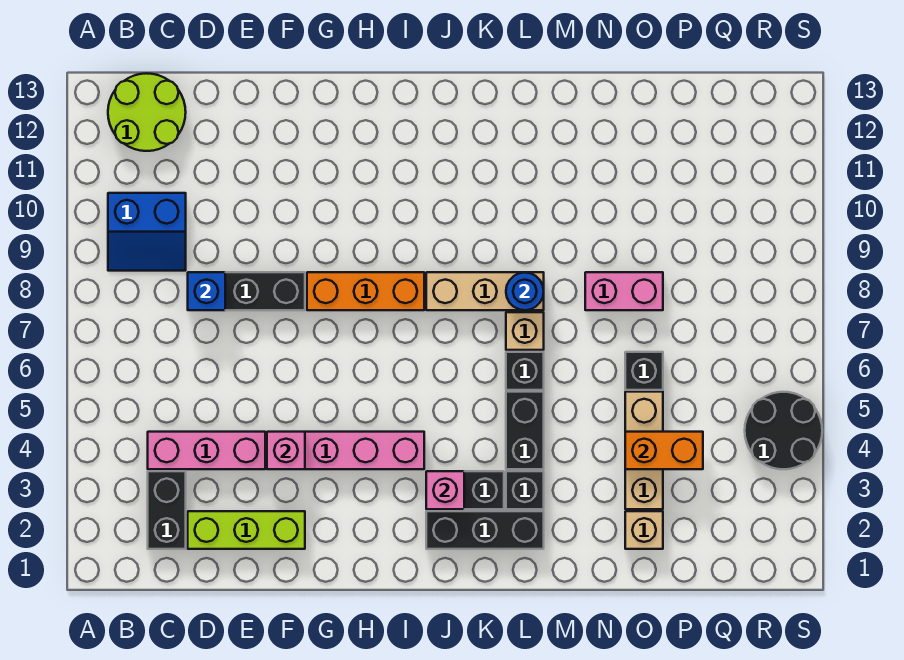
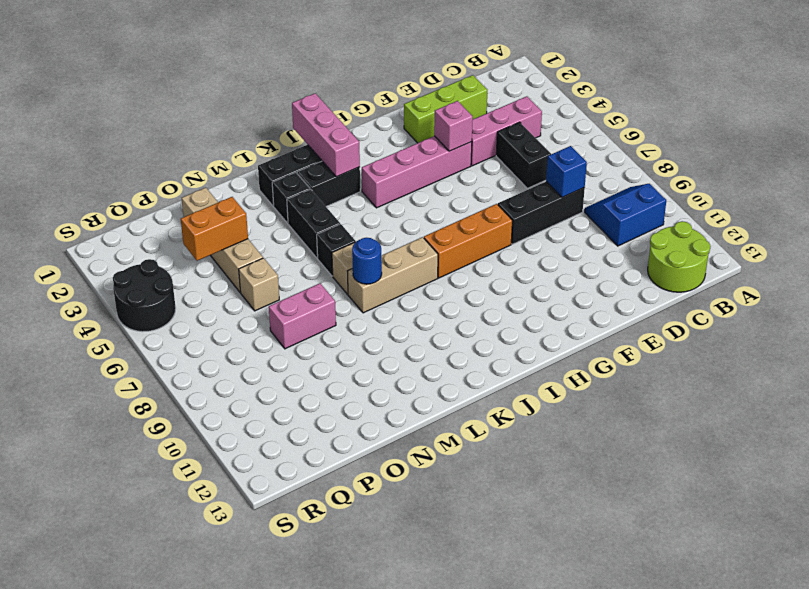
black brick C2:C3 level 1 -> black brick D5:D6 level 1
pink brick J3 level 2 -> pink brick J1:J3 level 2
black brick O6 level 1 -> tan brick O6 level 1

